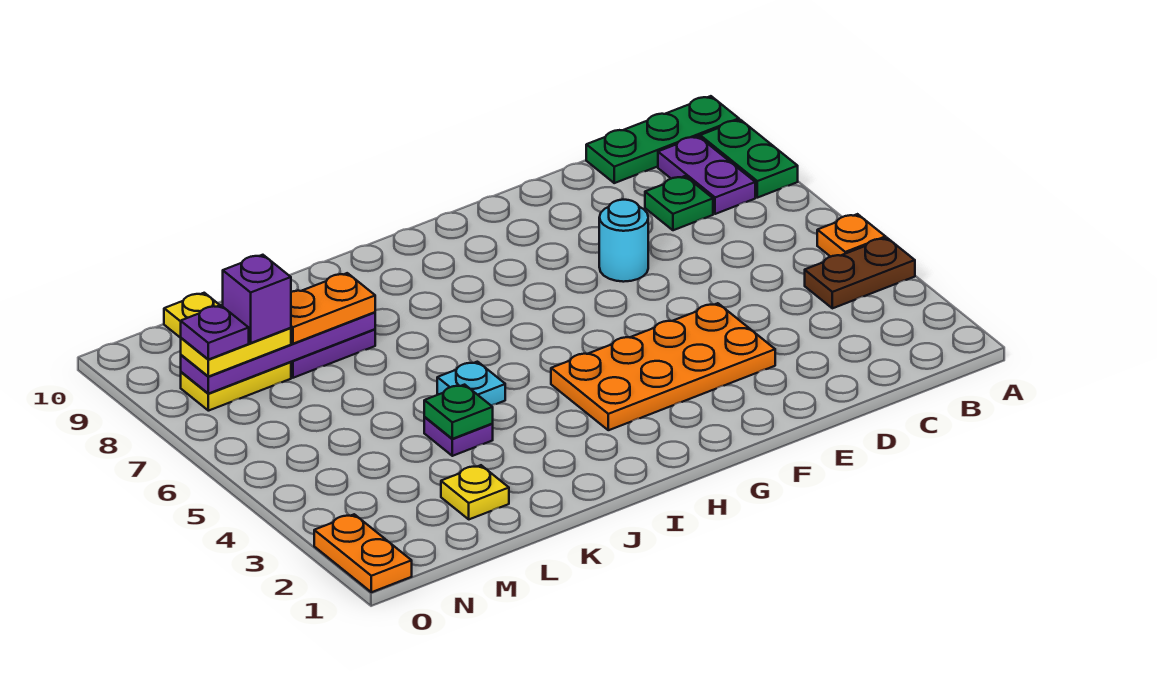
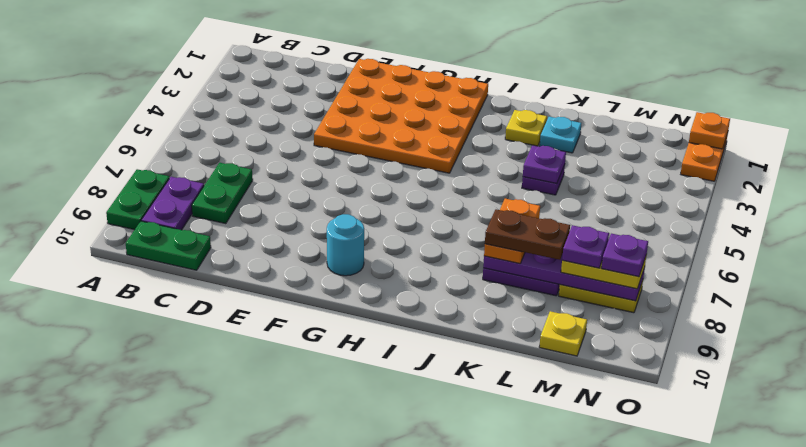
brown plate A4:B4 level 1 -> brown plate K8:L8 level 4
orange plate A5 level 1 -> orange plate O1 level 2
green plate A10:C10 level 1 -> green plate B10:C10 level 1
green plate C8 level 1 -> green plate C7:C8 level 1
orange plate E3:H4 level 1 -> orange plate E1:H4 level 1
cyan round brick E7 level 1 -> cyan round brick G9 level 1
cyan plate J5 level 1 -> cyan plate K2 level 1
green plate K4 level 2 -> purple plate K4 level 2
orange plate K8:L8 level 3 -> orange plate K7:K8 level 3
yellow plate L2 level 1 -> yellow plate J2 level 1
purple brick M8 level 4 -> purple plate M8 level 4

